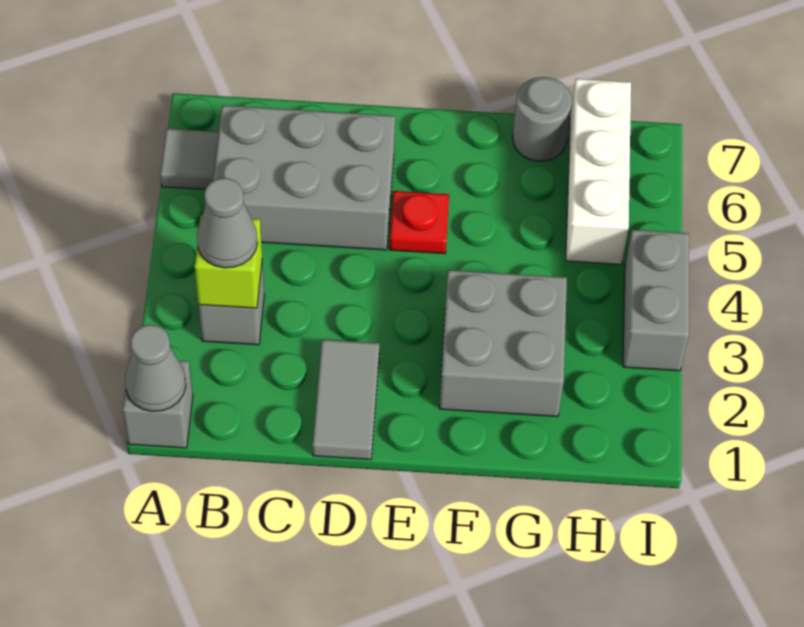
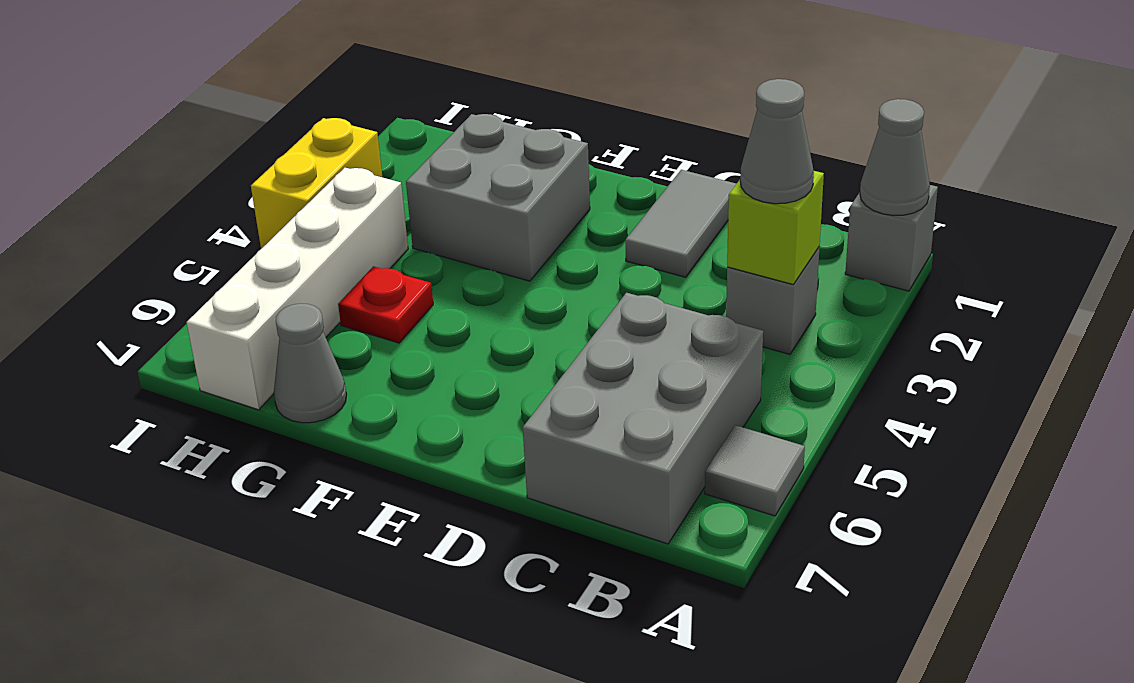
grey brick B5:D6 level 1 -> grey brick B5:C7 level 1
red plate E5 level 1 -> red plate G5 level 1
grey round brick G7 level 1 -> grey cone G7 level 1
white brick H5:H7 level 1 -> white brick H4:H7 level 1
grey brick I3:I4 level 1 -> yellow brick I3:I4 level 1

